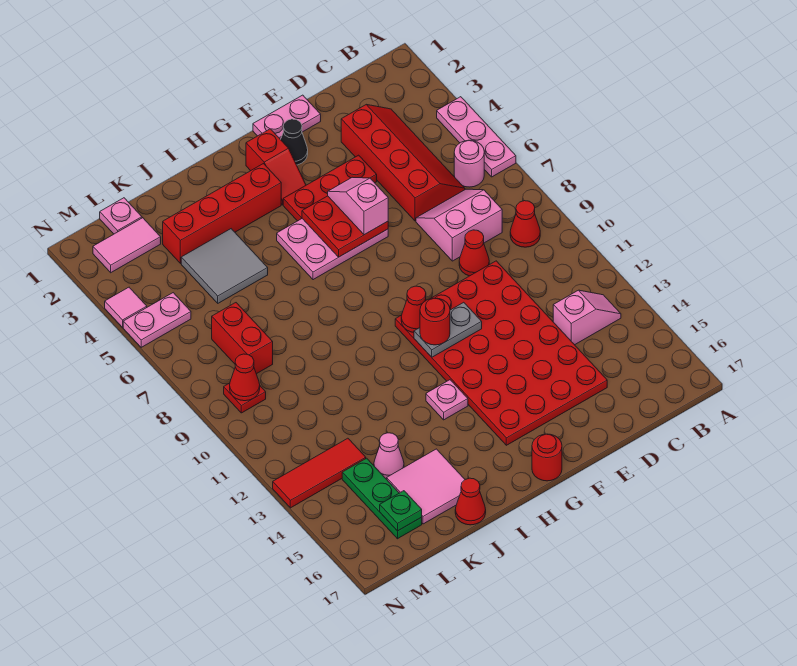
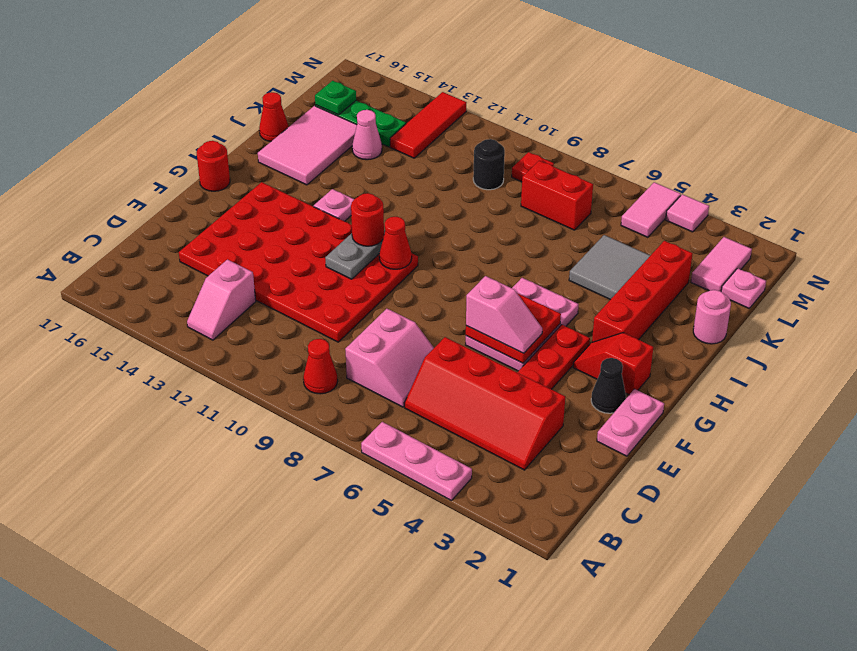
pink round brick B6 level 1 -> pink round brick J1 level 1
red cone D9 level 1 -> none
pink tile J15:K16 level 1 -> pink tile I15:K16 level 1
none -> black round brick L10 level 1
pink plate M5:N5 level 1 -> pink tile M5:N5 level 1
red cone M9 level 2 -> none

